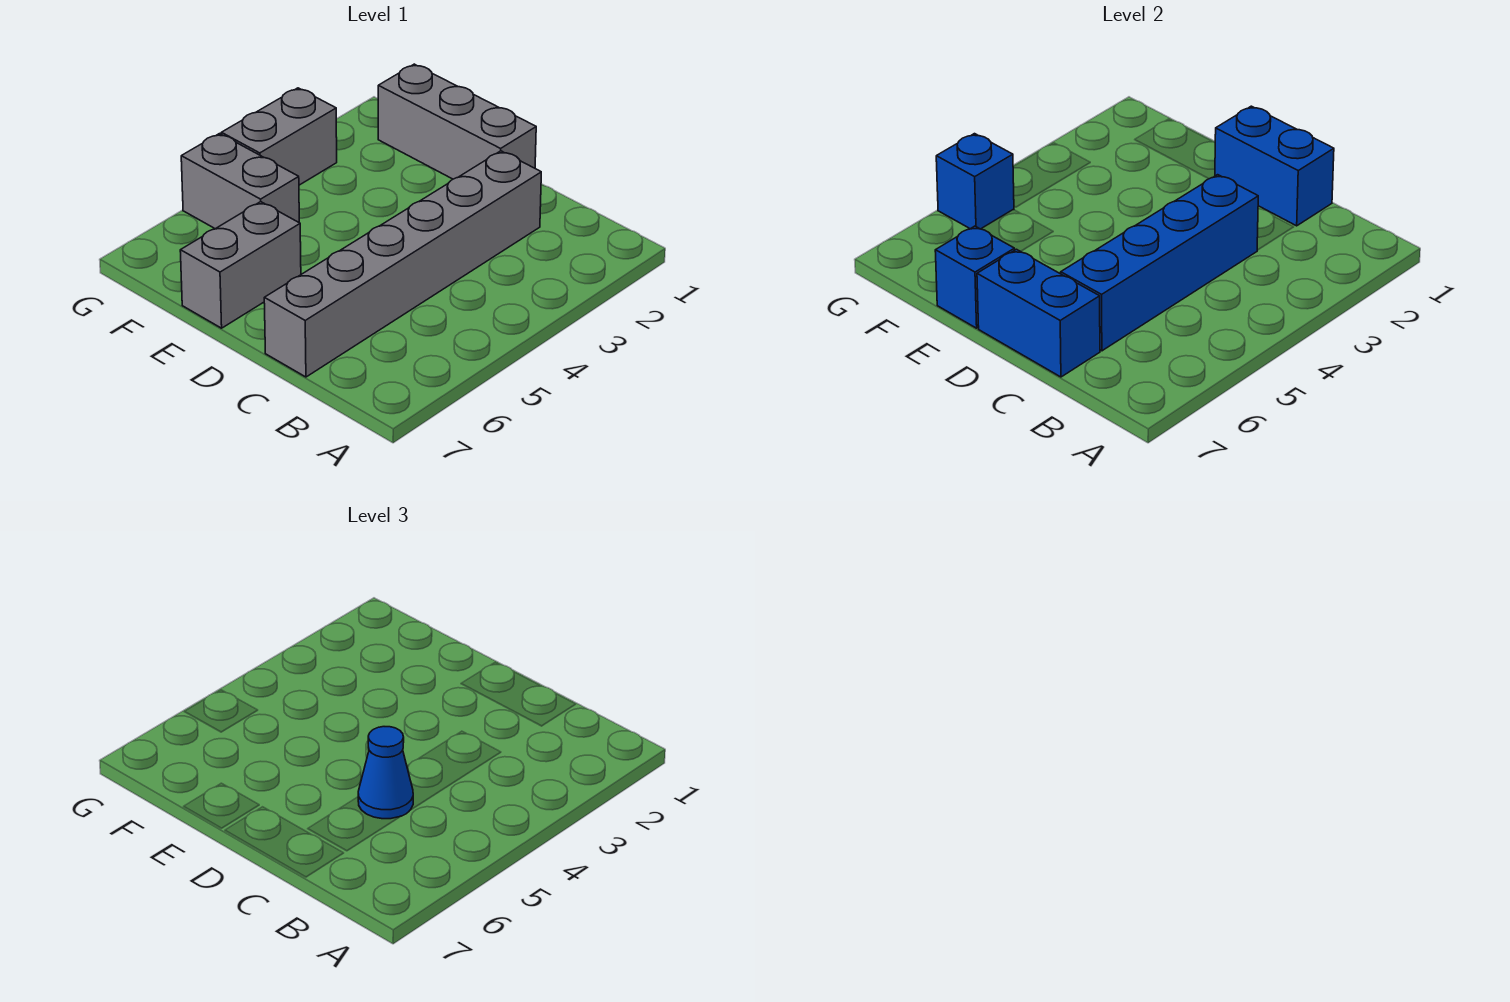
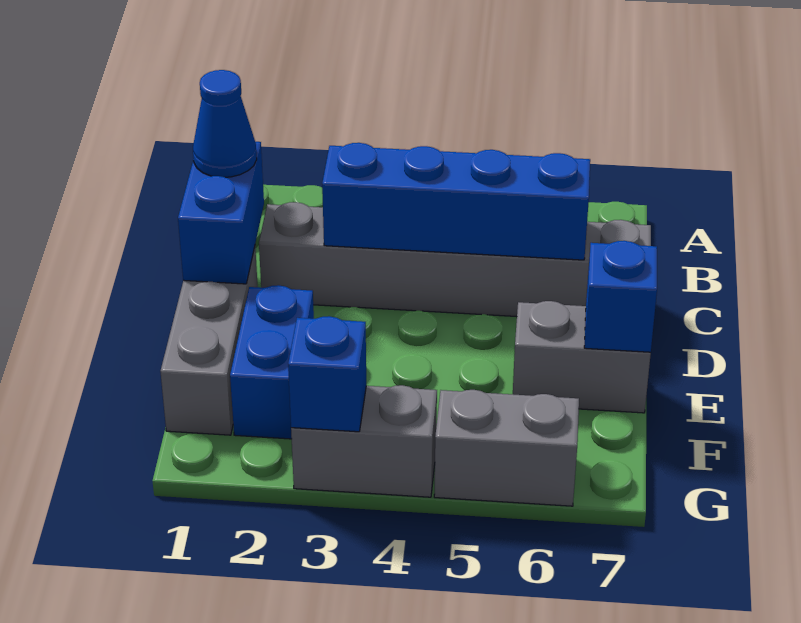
blue cone C5 level 3 -> blue cone C1 level 3
blue brick C7:D7 level 2 -> blue brick E2:F2 level 1
grey brick F5:G5 level 1 -> grey brick G5:G6 level 1
blue brick G5 level 2 -> blue brick G3 level 2

